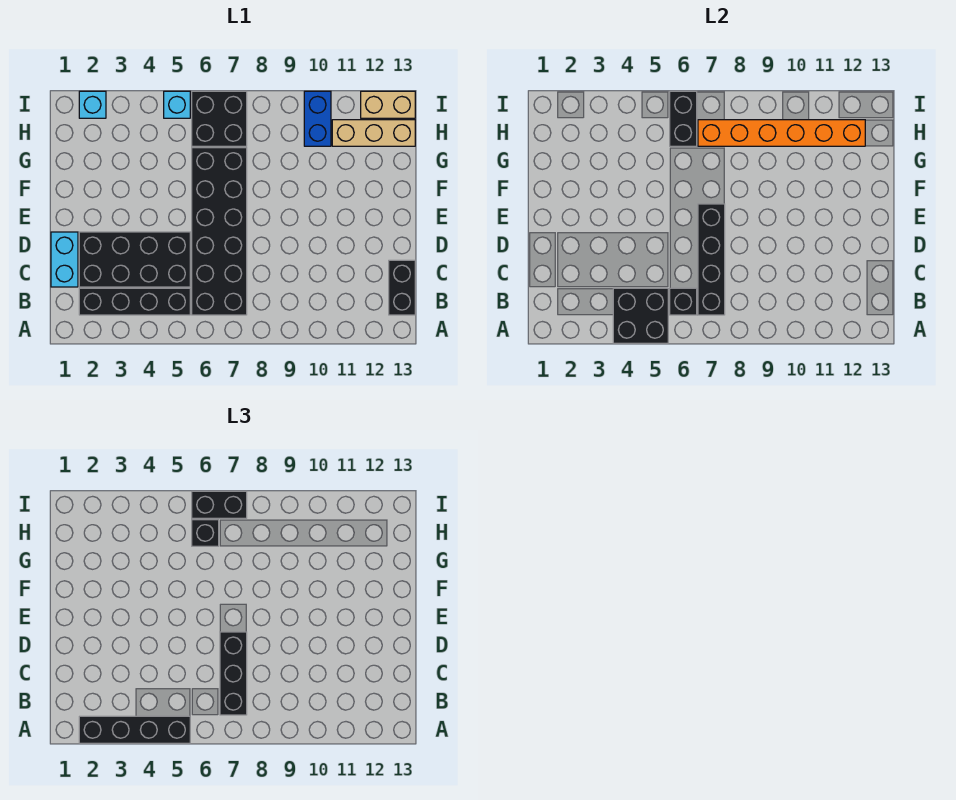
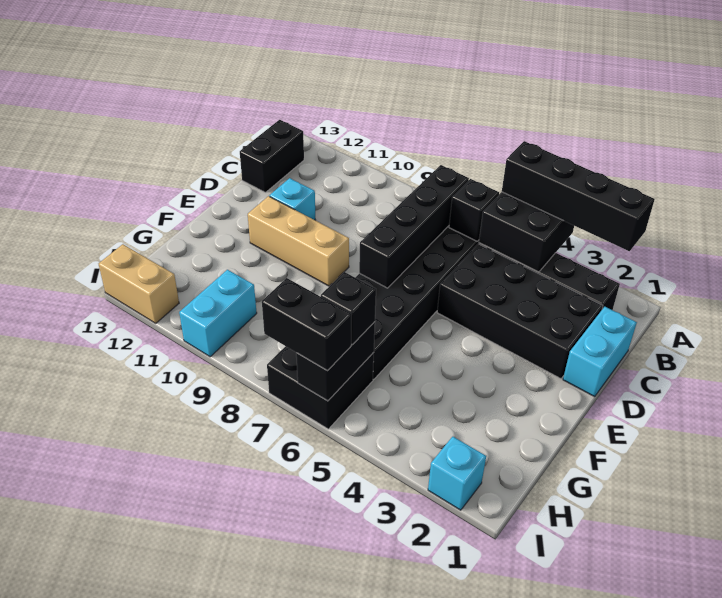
black brick B7:D7 level 3 -> none
orange brick H7:H12 level 2 -> none
blue brick H10:I10 level 1 -> cyan brick H10:I10 level 1
tan brick H11:H13 level 1 -> tan brick E9:E11 level 1
cyan brick I5 level 1 -> cyan brick D11 level 1

